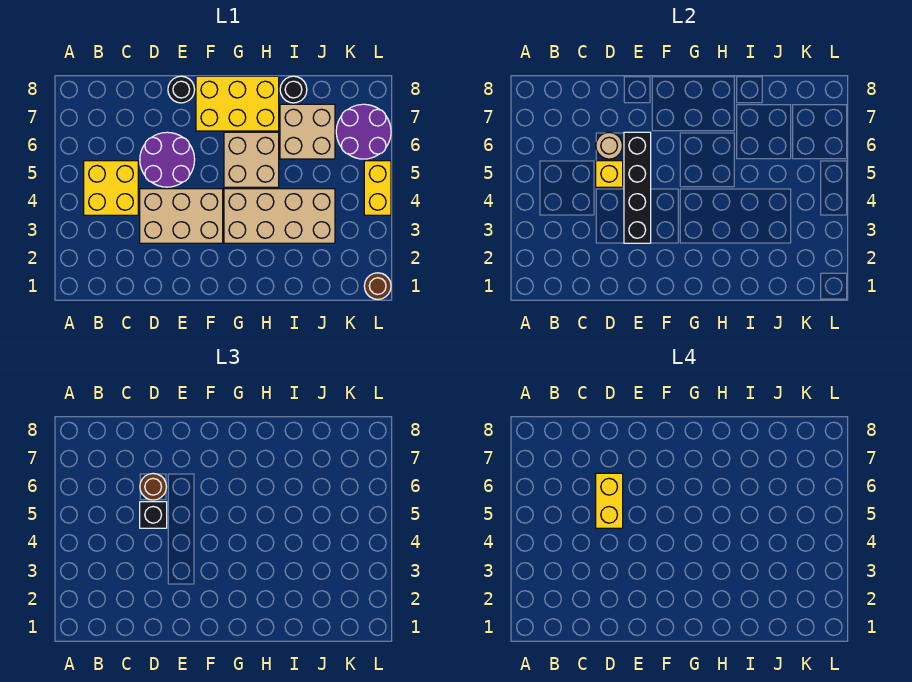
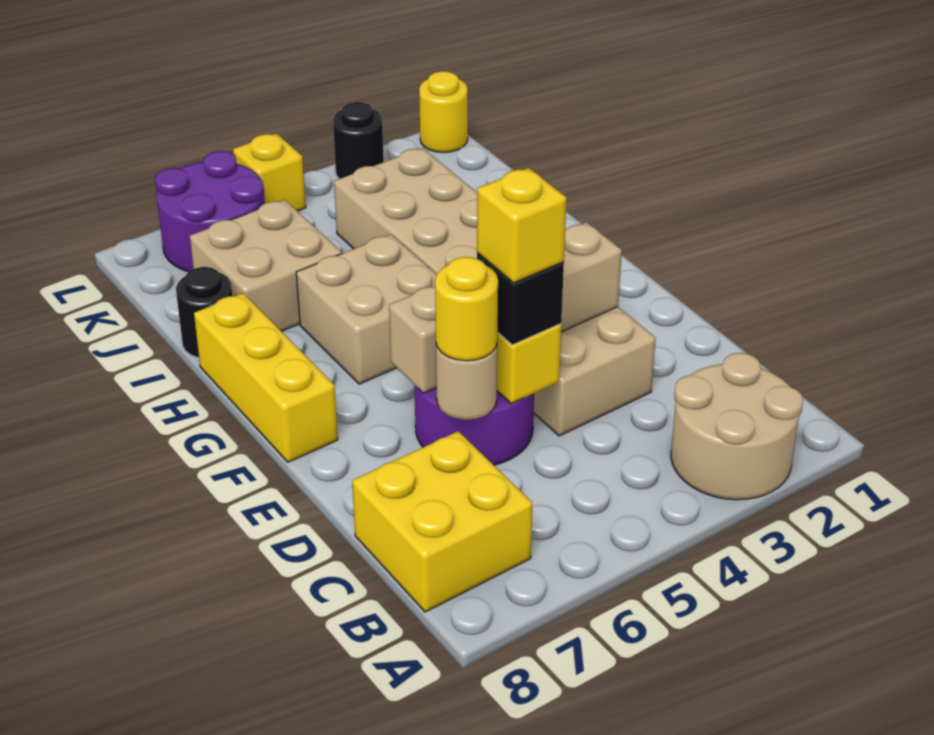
none -> tan round brick A2:B3 level 1
yellow brick B4:C5 level 1 -> yellow brick B7:C8 level 1
yellow brick D5:D6 level 4 -> yellow brick D5 level 4
brown round brick D6 level 3 -> yellow round brick D6 level 3
black brick E3:E6 level 2 -> tan brick E3:E6 level 2
black round brick E8 level 1 -> black round brick L3 level 1
yellow brick F7:H8 level 1 -> yellow brick F8:H8 level 1
brown round brick L1 level 1 -> yellow round brick L1 level 1
yellow brick L4:L5 level 1 -> yellow brick L5 level 1

